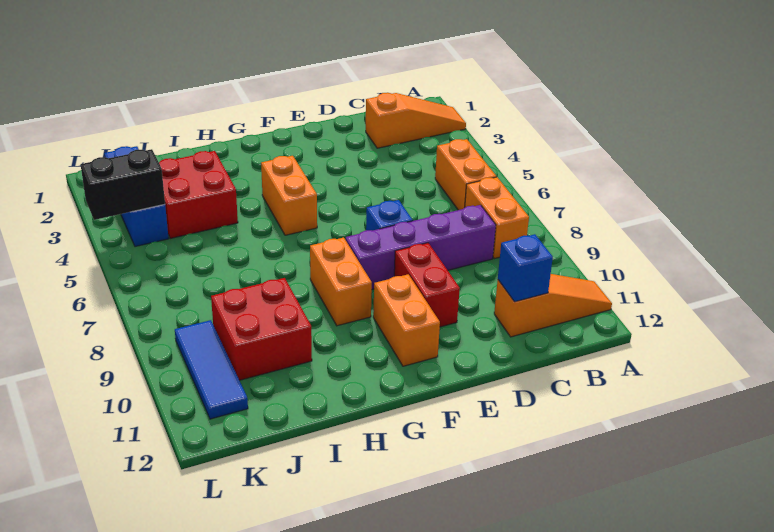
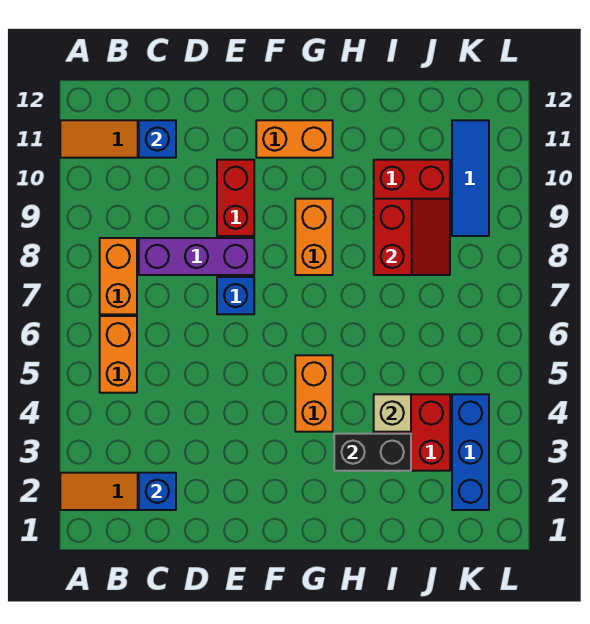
none -> blue brick C2 level 2
purple brick C8:F8 level 1 -> purple brick C8:E8 level 1
orange brick F10:F11 level 1 -> orange brick F11:G11 level 1
none -> tan brick I4 level 2
none -> red slope I8:J9 level 2 top I
black brick K4:L4 level 2 -> black brick H3:I3 level 2

